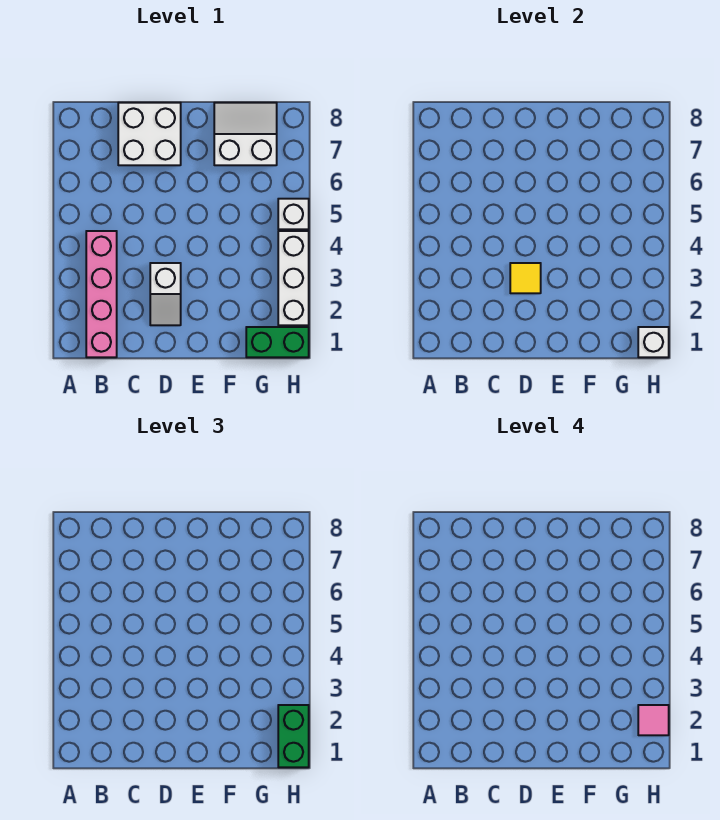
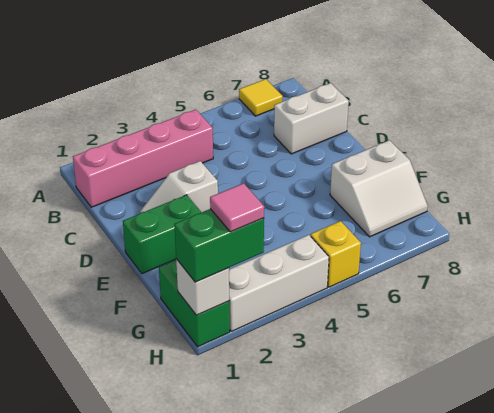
white brick C7:D8 level 1 -> white brick C7:C8 level 1
yellow tile D3 level 2 -> yellow tile A7 level 1
none -> green brick E1:E2 level 1
white slope F7:G8 level 1 top 7 -> white slope F7:G8 level 1 top F
white brick H5 level 1 -> yellow brick H5 level 1

